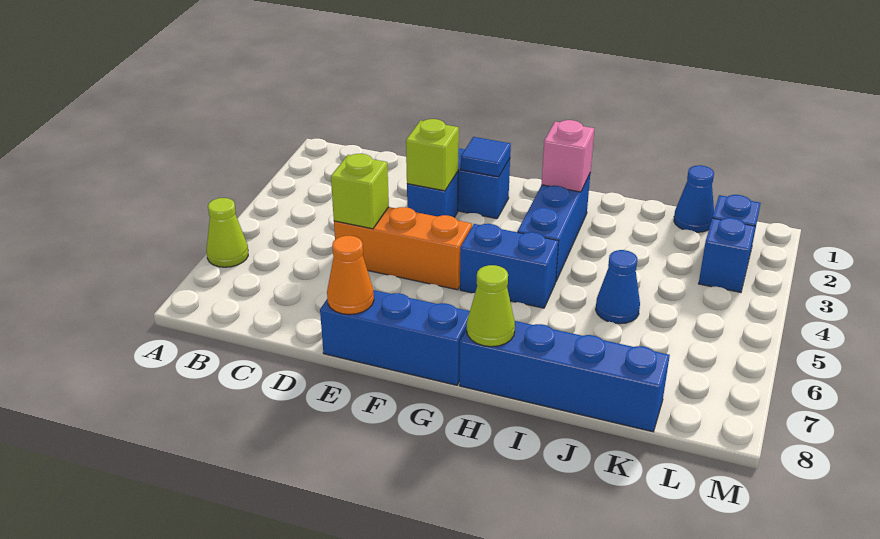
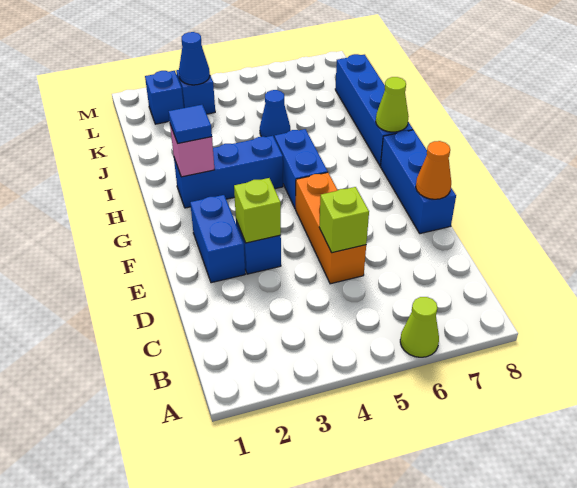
blue tile F2 level 2 -> blue tile H2 level 3
blue cone K1 level 1 -> blue cone L3 level 2

